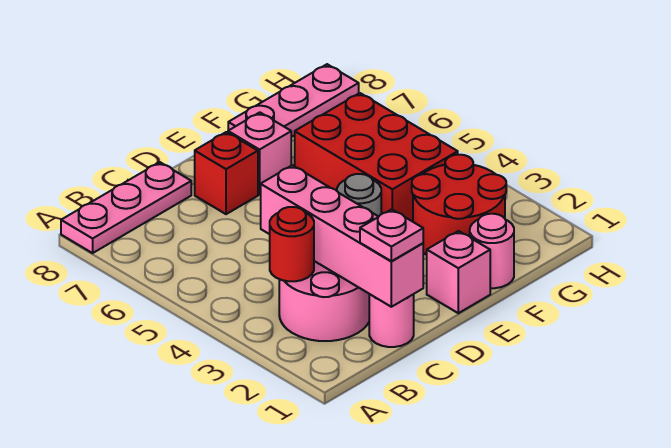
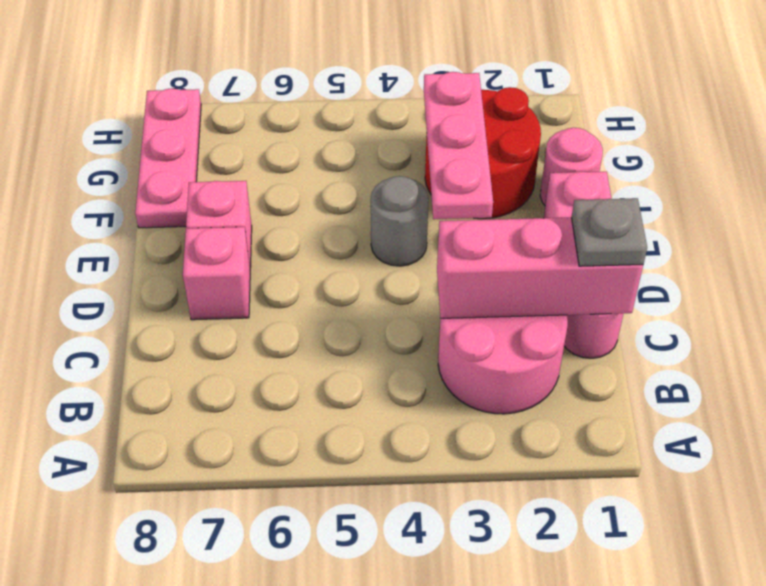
pink plate A8:C8 level 1 -> pink plate E3:G3 level 2
red round brick B3 level 2 -> none
pink brick C1:C4 level 2 -> pink brick C1:C3 level 2
pink plate C1 level 3 -> grey plate C1 level 3
red brick D7 level 1 -> pink brick D7 level 1
red brick F4:G6 level 1 -> none

